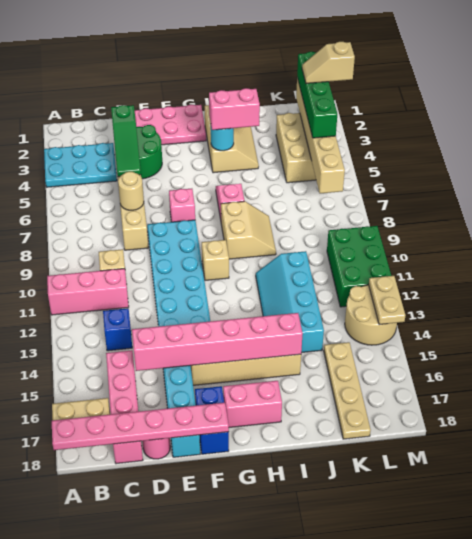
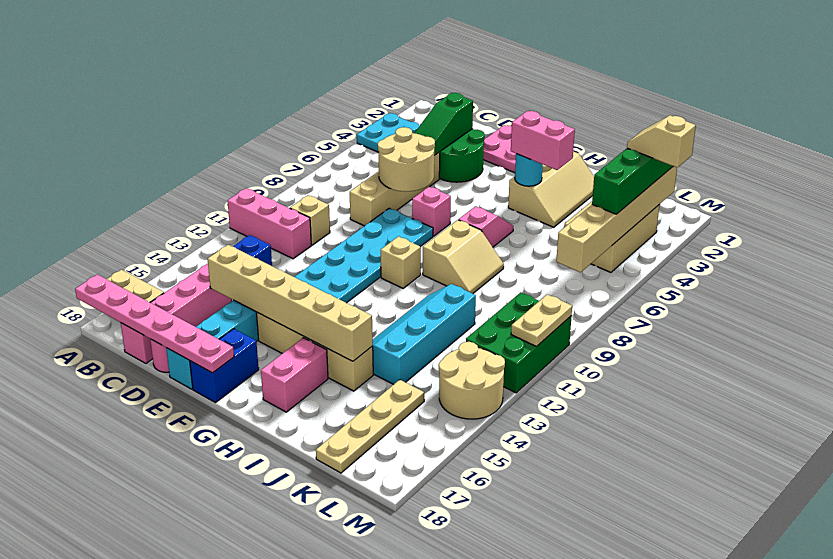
tan round brick D7 level 2 -> tan round brick D6:E7 level 2
pink brick D15:I15 level 2 -> tan brick D15:I15 level 2
pink brick G17:H17 level 1 -> pink brick H16:H17 level 1
tan plate M13:M14 level 2 -> tan plate M10:M11 level 2

